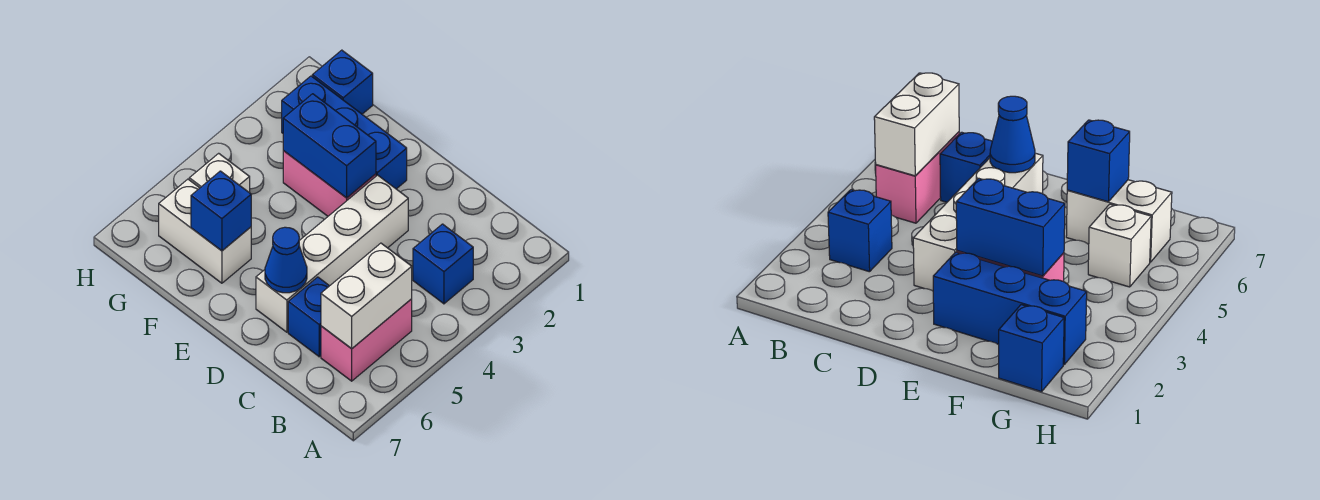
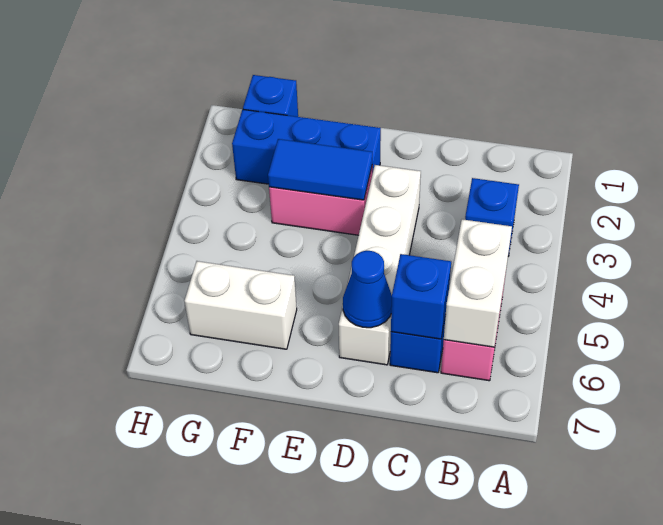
blue brick E3:F3 level 2 -> blue tile E3:F3 level 2
blue brick F6 level 2 -> blue brick C6 level 2
white brick G5 level 1 -> none

